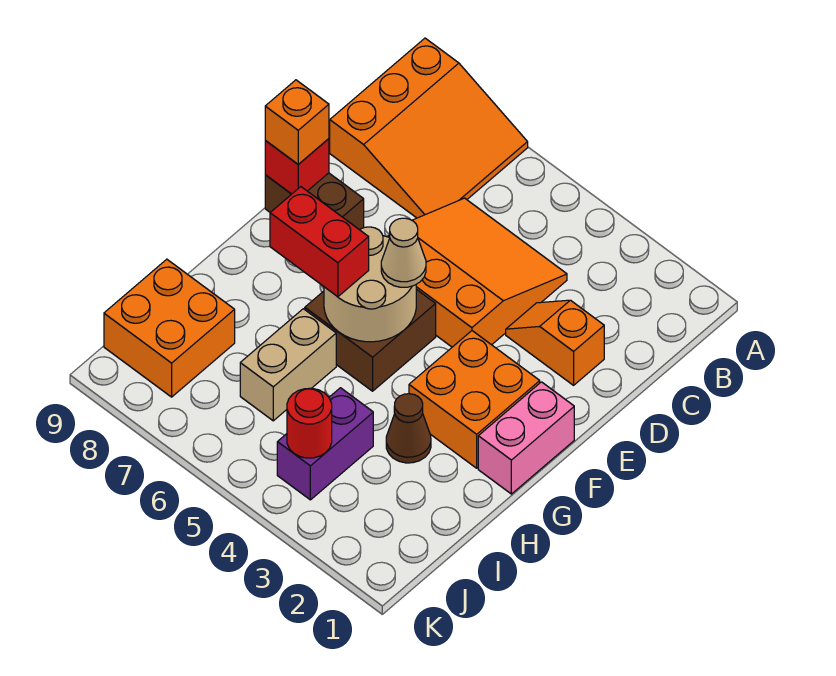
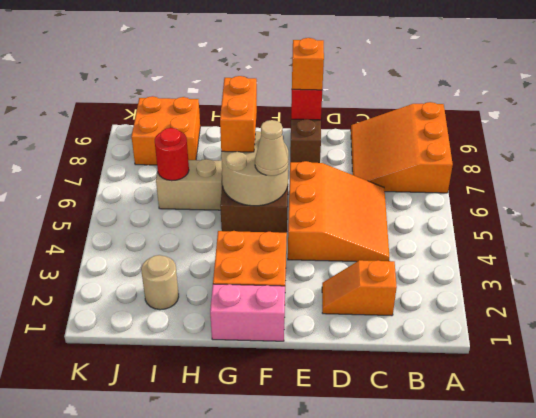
orange slope A7:C9 level 1 top 9 -> orange slope A7:C9 level 1 top A
orange slope D2:D3 level 1 top 2 -> orange slope C2:D2 level 1 top C
red brick G6:G7 level 3 -> orange brick G6:G7 level 3
brown cone H3 level 1 -> none
none -> tan round brick I2 level 1
purple brick I4:J4 level 1 -> none
red round brick J4 level 2 -> red round brick I6 level 2

